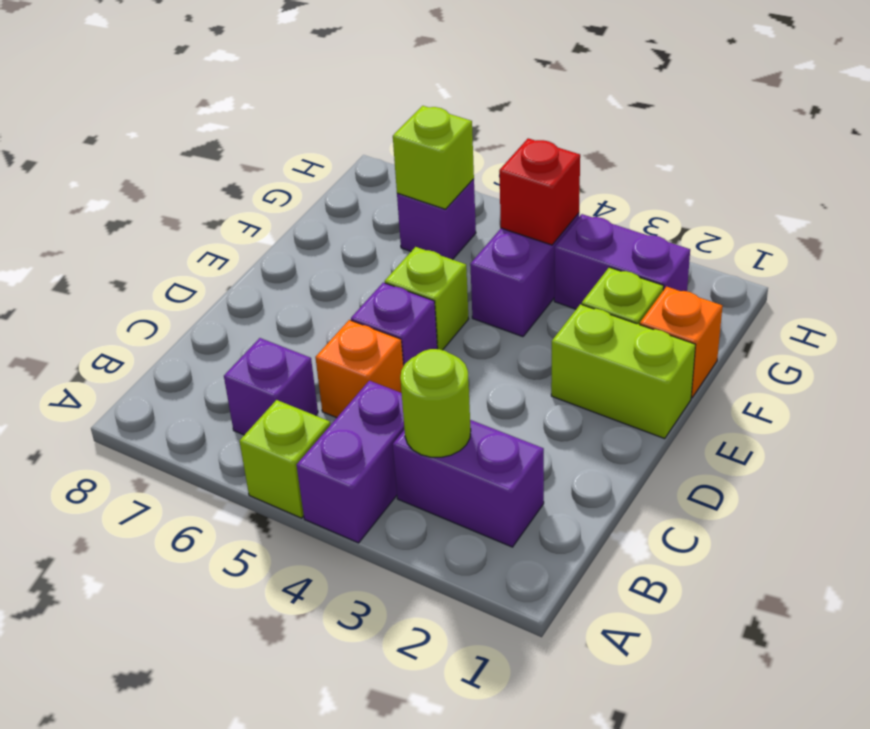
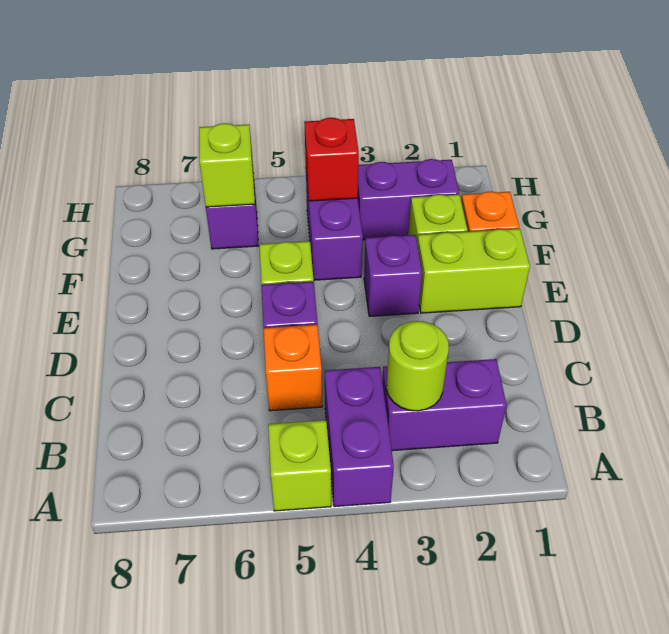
purple brick B6 level 1 -> purple brick E3 level 1

